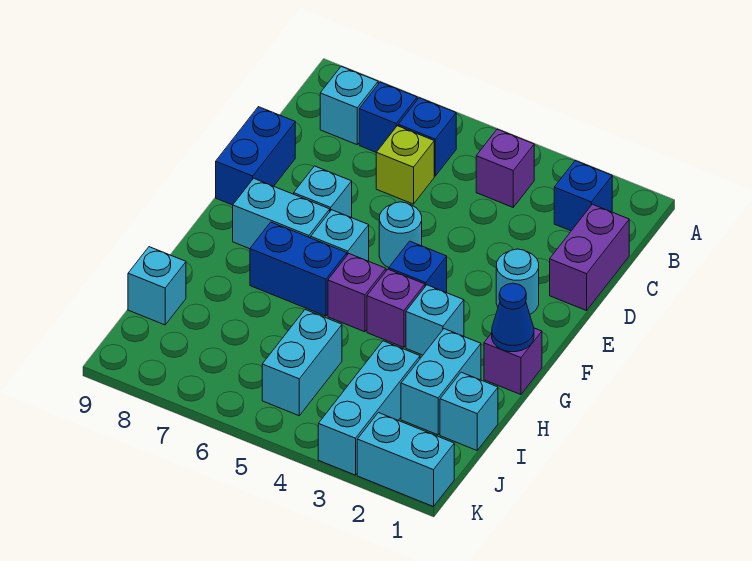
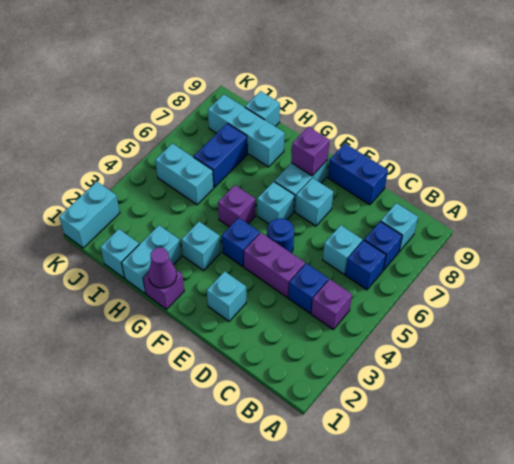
blue brick B2 level 1 -> blue brick C4 level 1
purple brick C1:D1 level 1 -> purple brick D4:E4 level 1
lime brick C6 level 1 -> cyan brick C6 level 1
cyan round brick E2 level 1 -> cyan brick E2 level 1
cyan round brick E5 level 1 -> blue round brick E5 level 1
blue cone G1 level 2 -> purple cone G1 level 2
purple brick G4 level 1 -> purple brick F8 level 2
blue brick G6:G7 level 1 -> blue brick I6:I7 level 1
cyan brick H2:I2 level 1 -> cyan brick H1:H2 level 1
cyan brick I3:K3 level 1 -> cyan brick H8:J8 level 1

